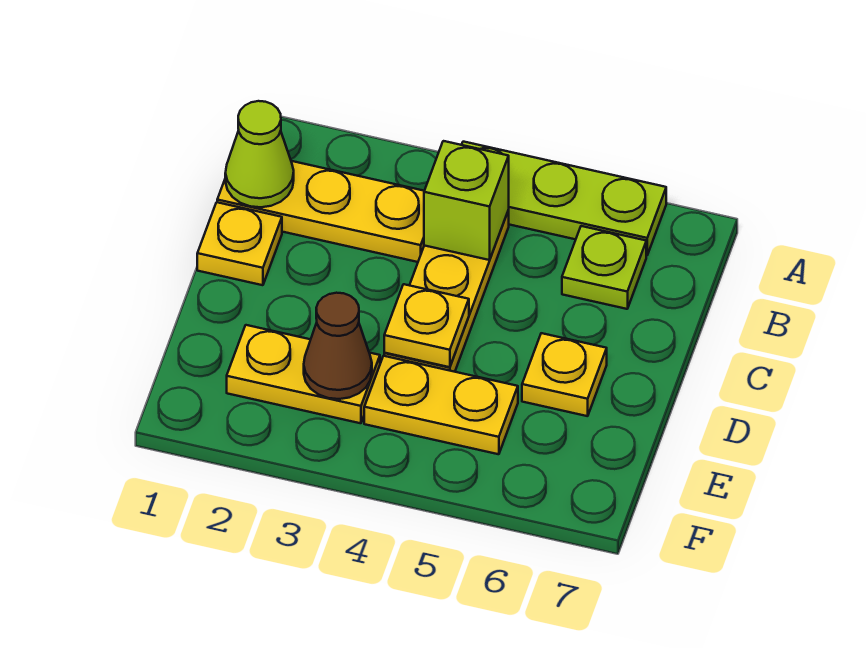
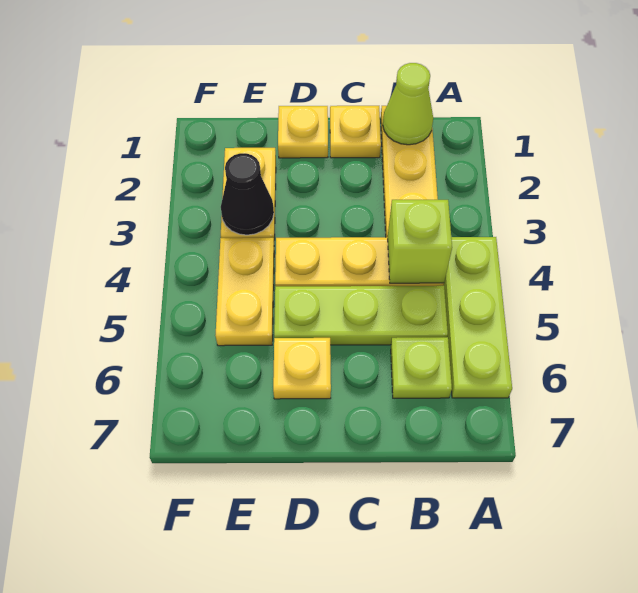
none -> lime plate B5:D5 level 1
yellow plate D4 level 2 -> yellow plate D1 level 1
brown cone E3 level 2 -> black cone E3 level 2

